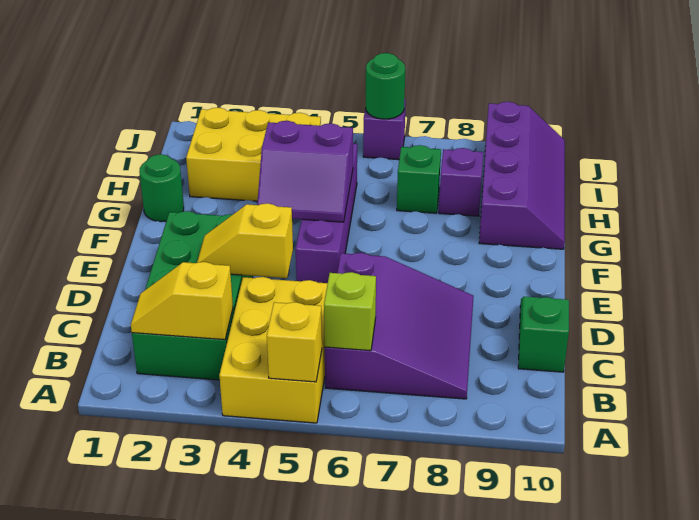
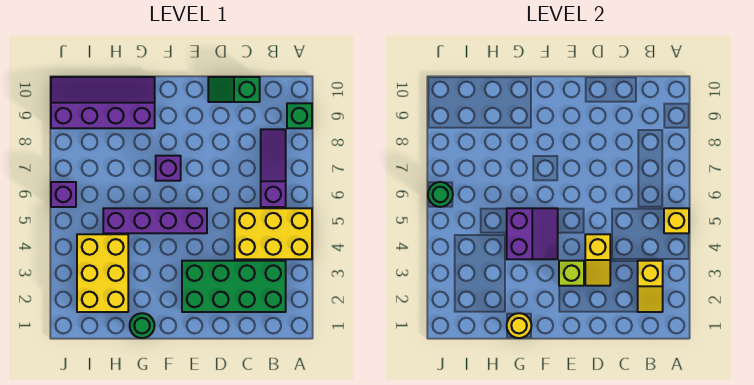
purple slope B6:D8 level 1 top 6 -> purple slope B6:B8 level 1 top 6
lime brick B6 level 2 -> lime brick E3 level 2
none -> yellow round brick G1 level 2
green brick H7 level 1 -> green brick A9 level 1
purple brick H8 level 1 -> purple brick F7 level 1

